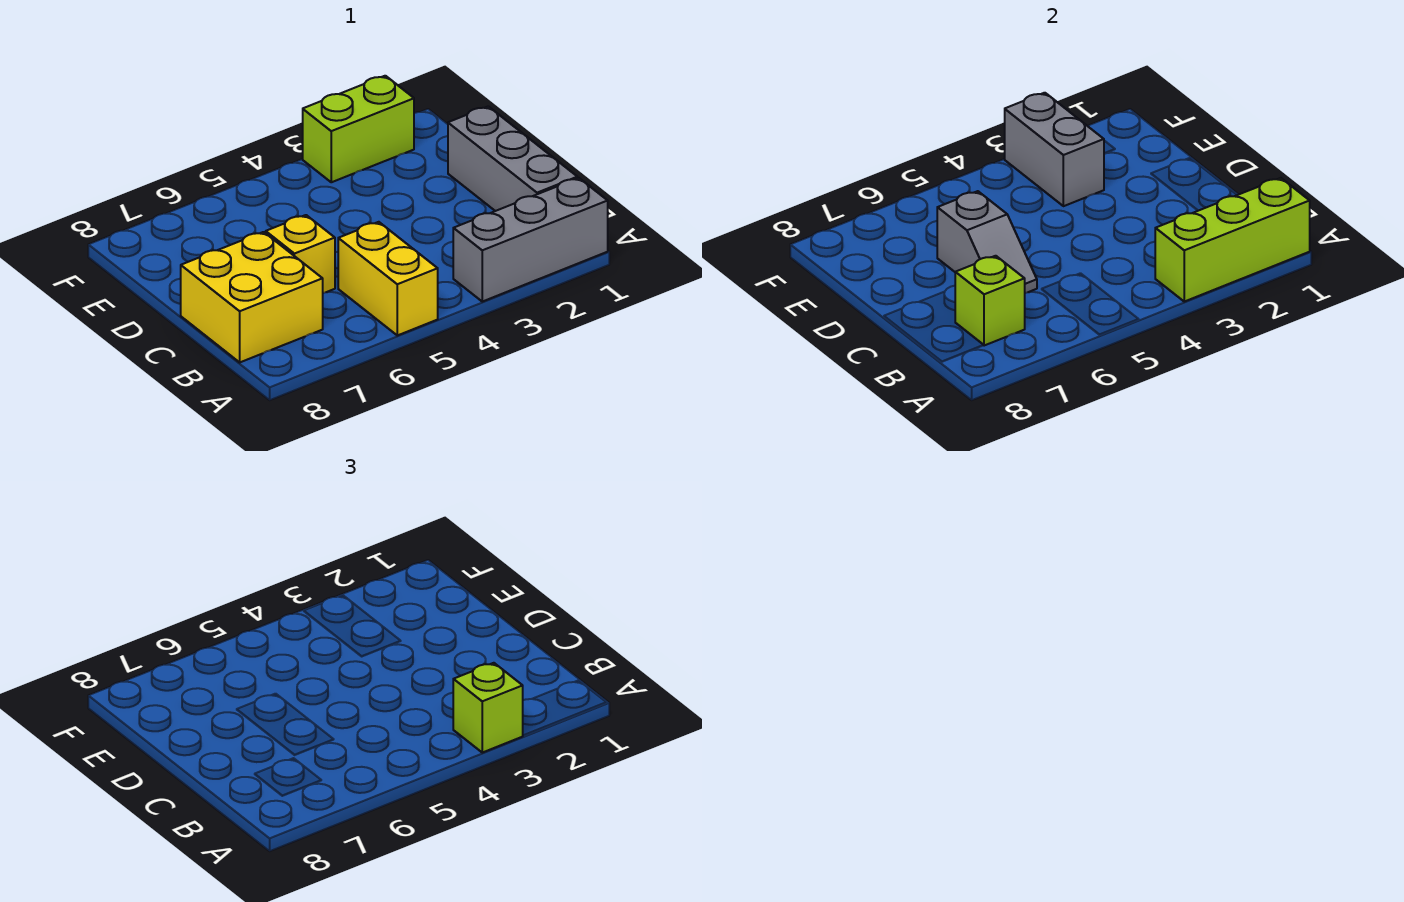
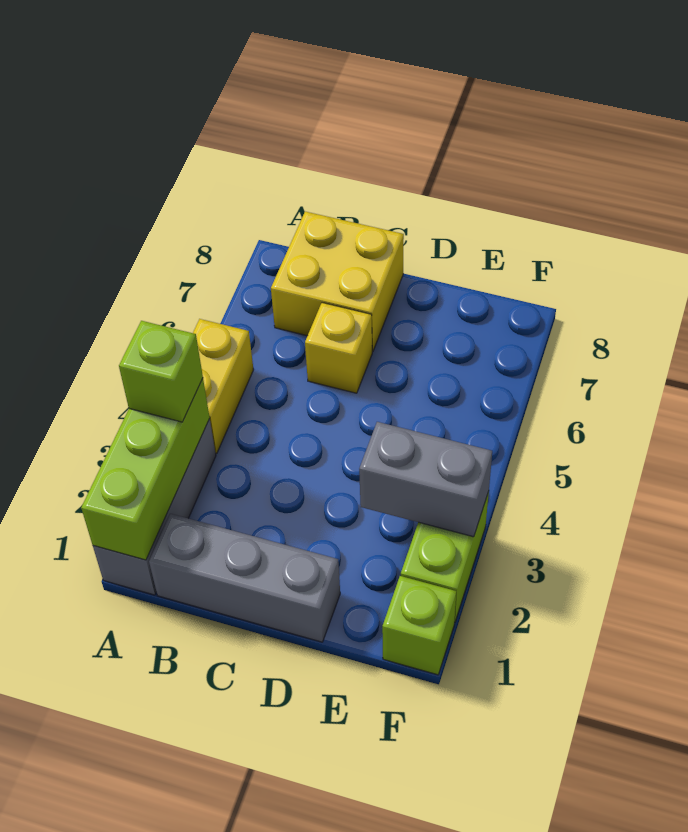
yellow brick A5:B5 level 1 -> yellow brick A4:A5 level 1
lime brick B7 level 2 -> lime brick F1 level 1
grey slope C6:D6 level 2 top D -> none

